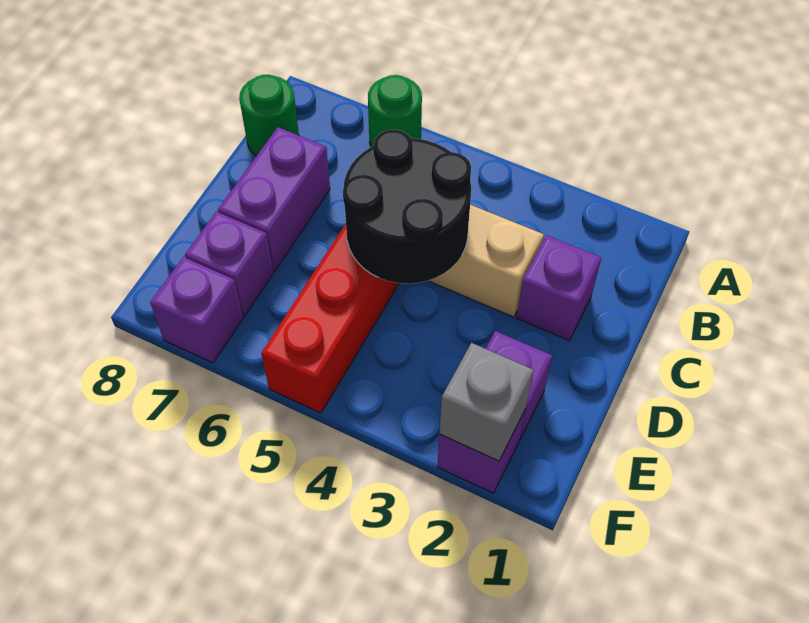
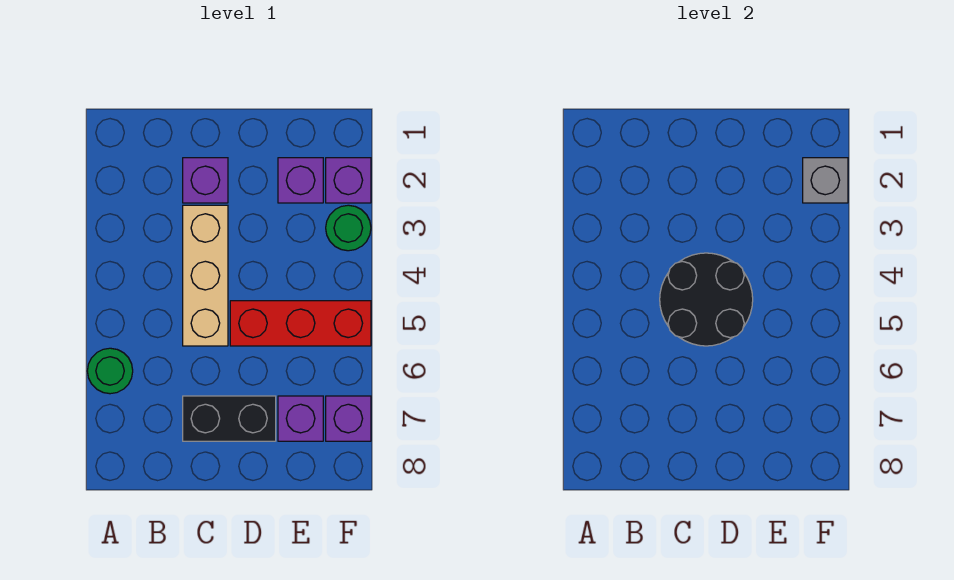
green round brick B8 level 1 -> green round brick F3 level 1
purple brick C7:D7 level 1 -> black brick C7:D7 level 1

